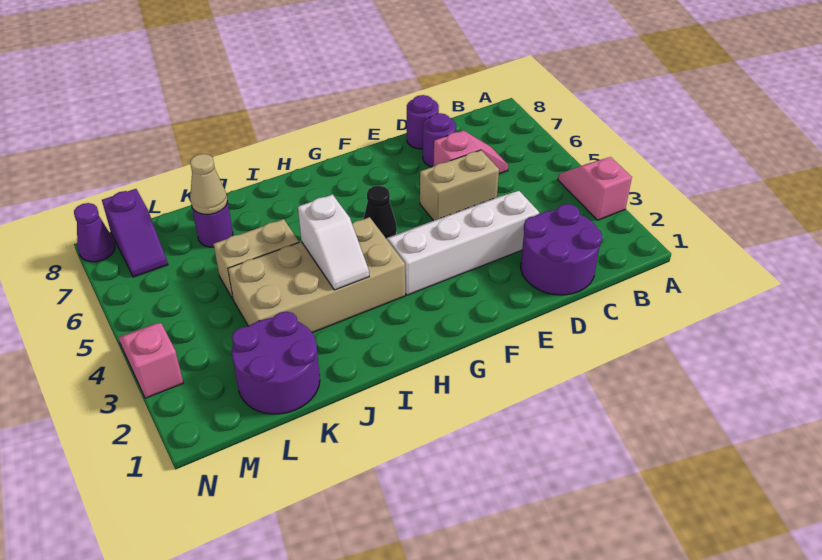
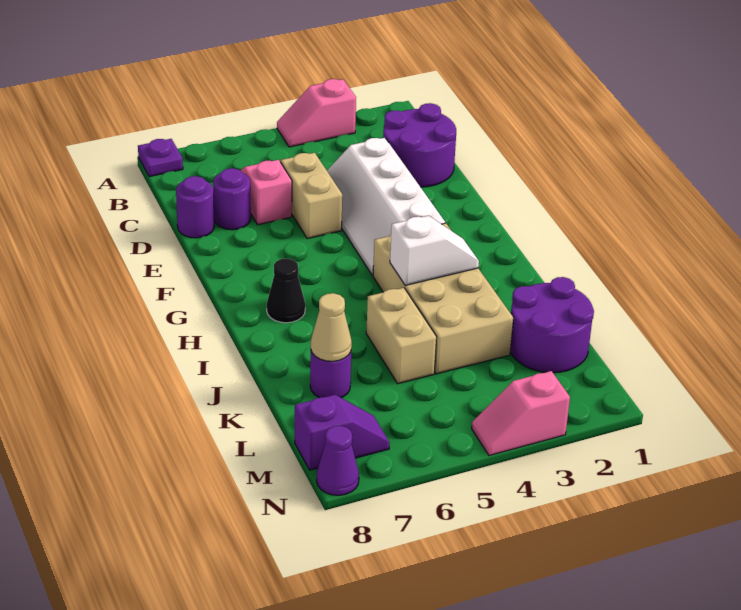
none -> purple plate A8 level 1
black cone G5 level 1 -> black cone H7 level 1

